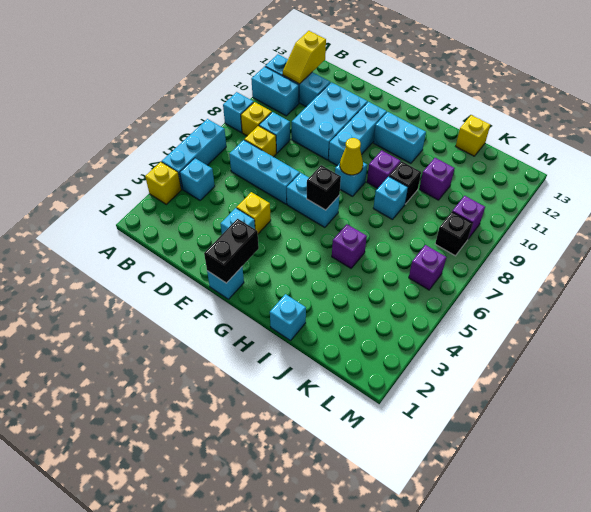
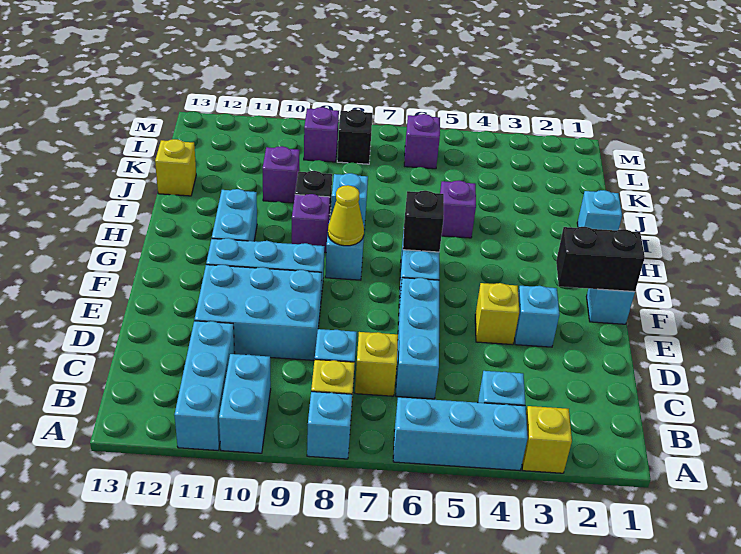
yellow slope B11:B12 level 2 top 12 -> none

